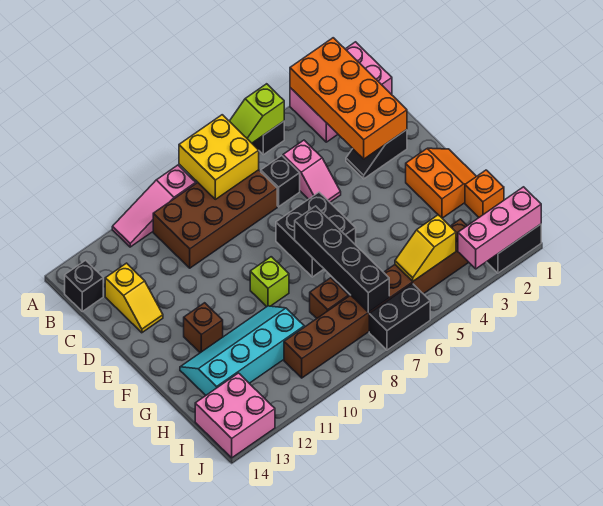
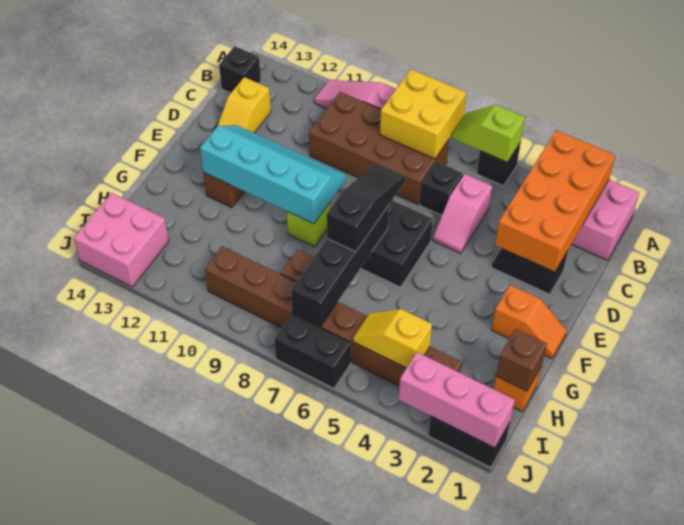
none -> black slope E7:G7 level 3 top G
orange slope F1:G2 level 1 top 2 -> orange slope F1:F2 level 1 top 2
cyan slope G10:H13 level 1 top H -> cyan slope E9:F12 level 2 top F
none -> brown brick H1 level 2

